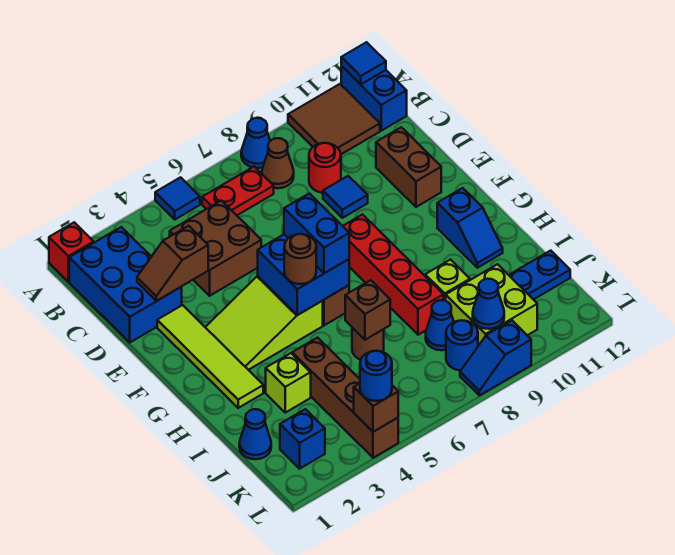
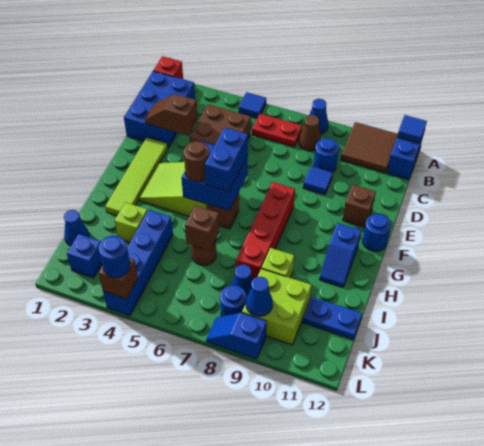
red round brick C9 level 1 -> blue round brick C9 level 1
brown brick D11:E11 level 1 -> brown brick E11 level 1
none -> blue round brick F12 level 1
brown brick I4:L4 level 1 -> blue brick I4:L4 level 1

